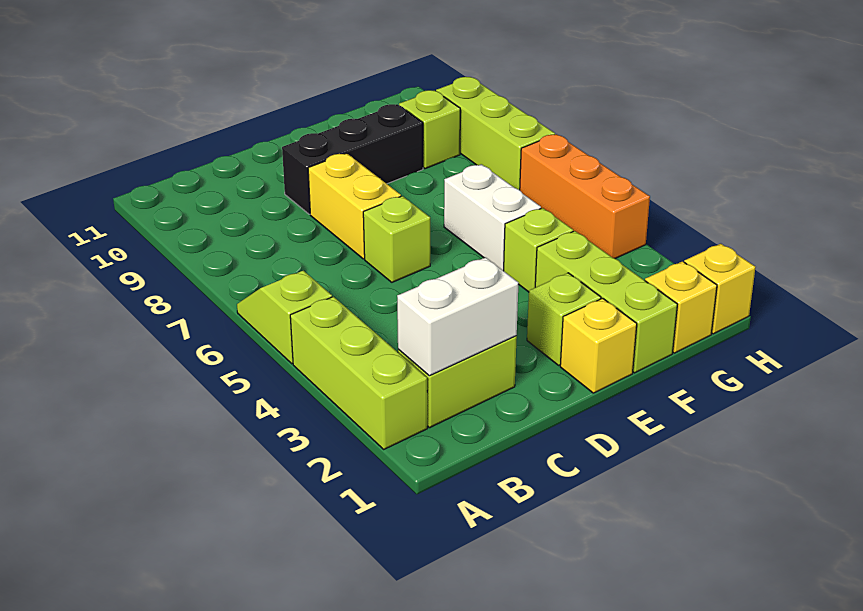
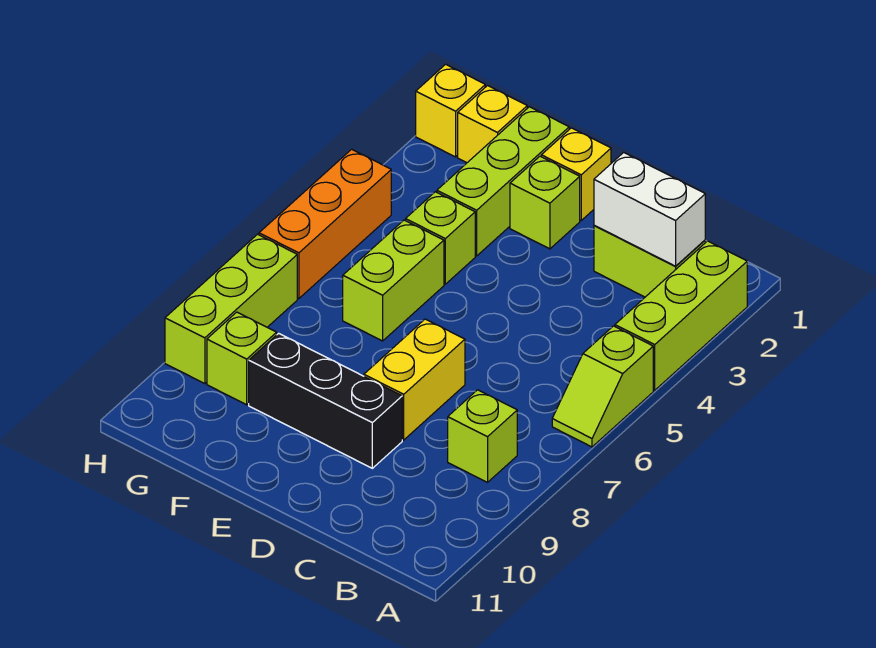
lime brick D6 level 1 -> lime brick B8 level 1
white brick F5:F6 level 1 -> lime brick F5:F6 level 1

